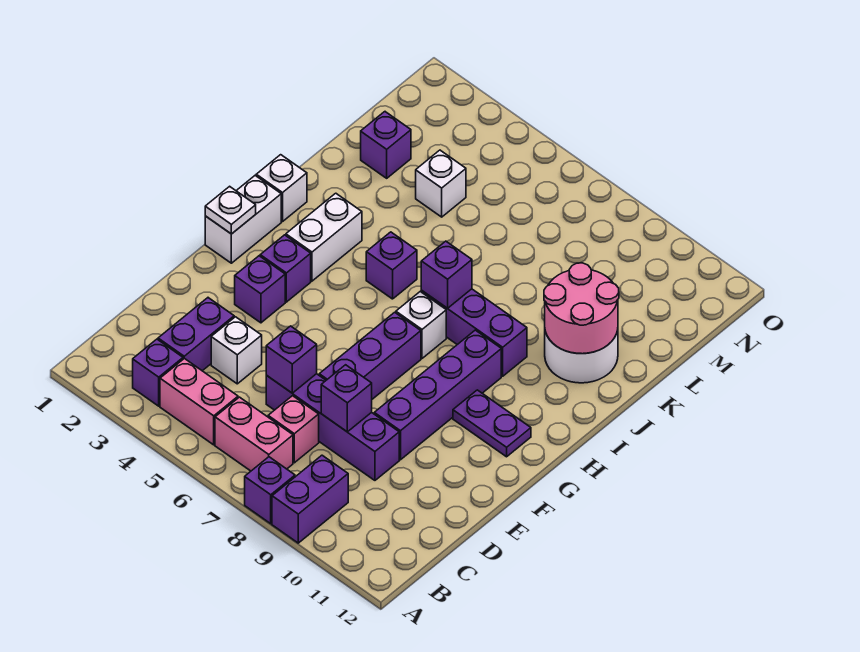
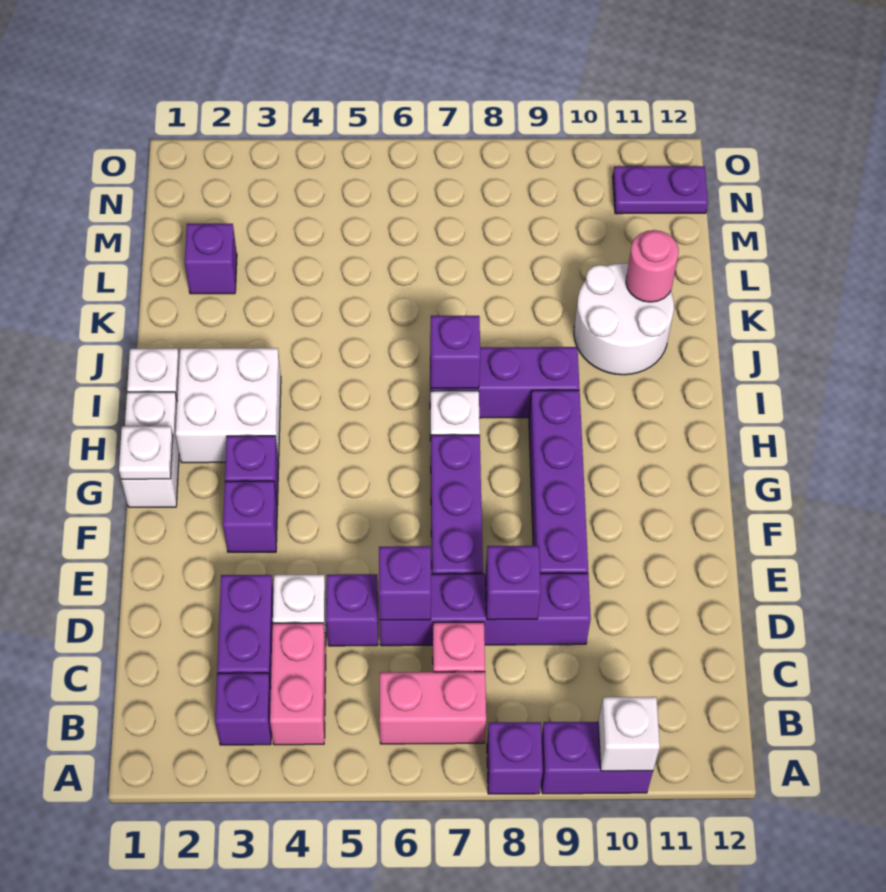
purple brick A9:B9 level 1 -> purple brick A9:A10 level 1
pink brick B4:B5 level 1 -> pink brick B4:C4 level 1
purple plate G10:G11 level 1 -> purple plate N11:N12 level 1
white brick H3:I3 level 1 -> white brick H2:I3 level 1
purple brick I5 level 1 -> purple brick D5 level 1
pink round brick J10:K11 level 2 -> pink round brick K11 level 2
white brick L4 level 1 -> white brick A10 level 2

